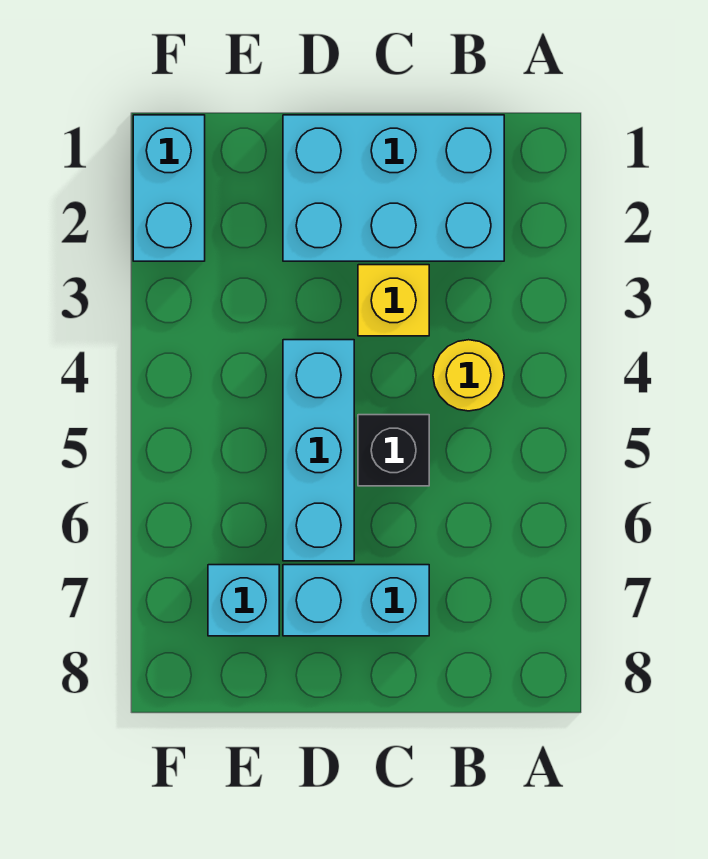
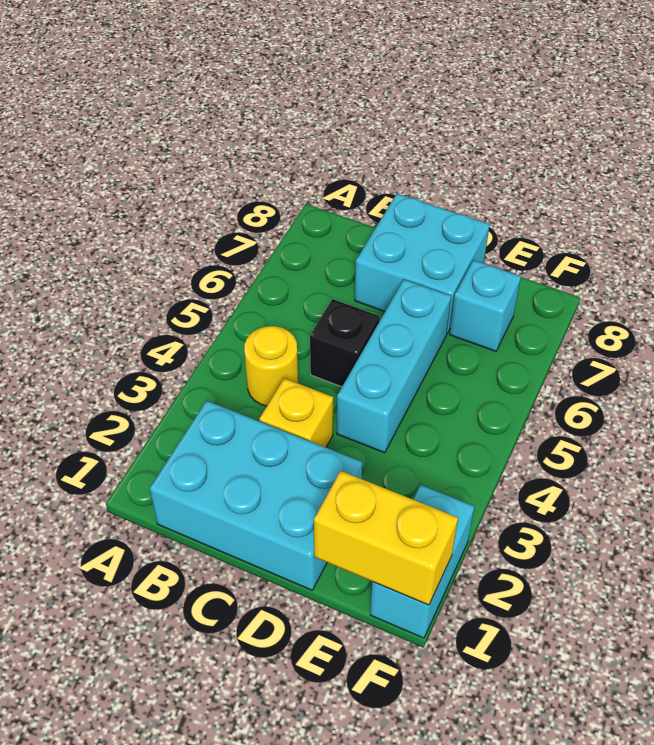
cyan brick C7:D7 level 1 -> cyan brick C7:D8 level 1
none -> yellow brick E1:F1 level 2

